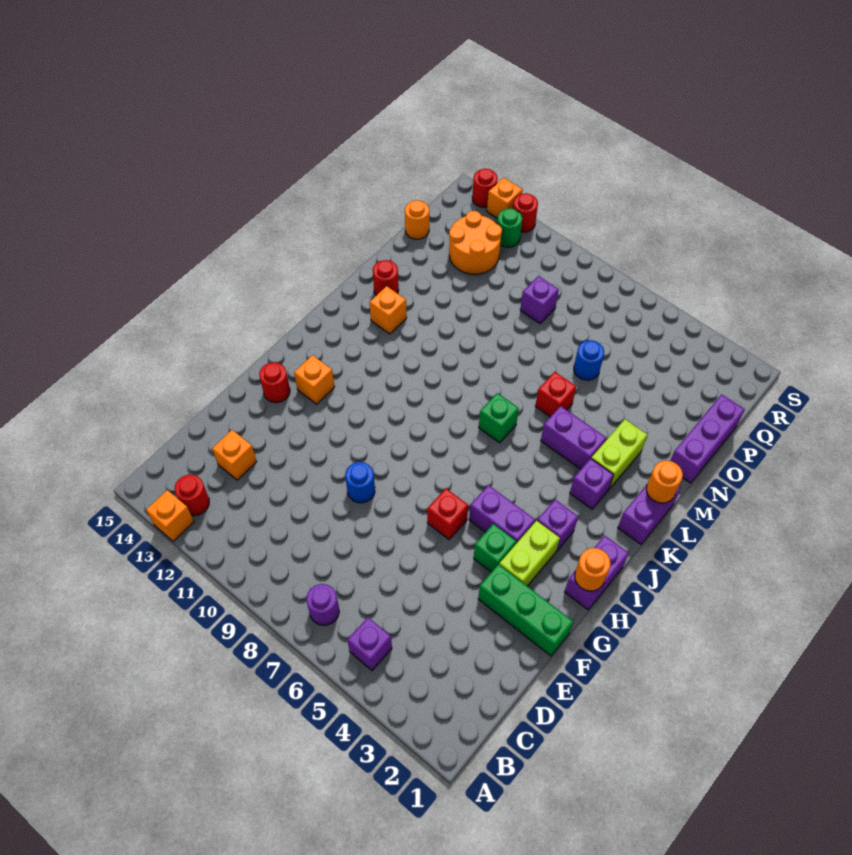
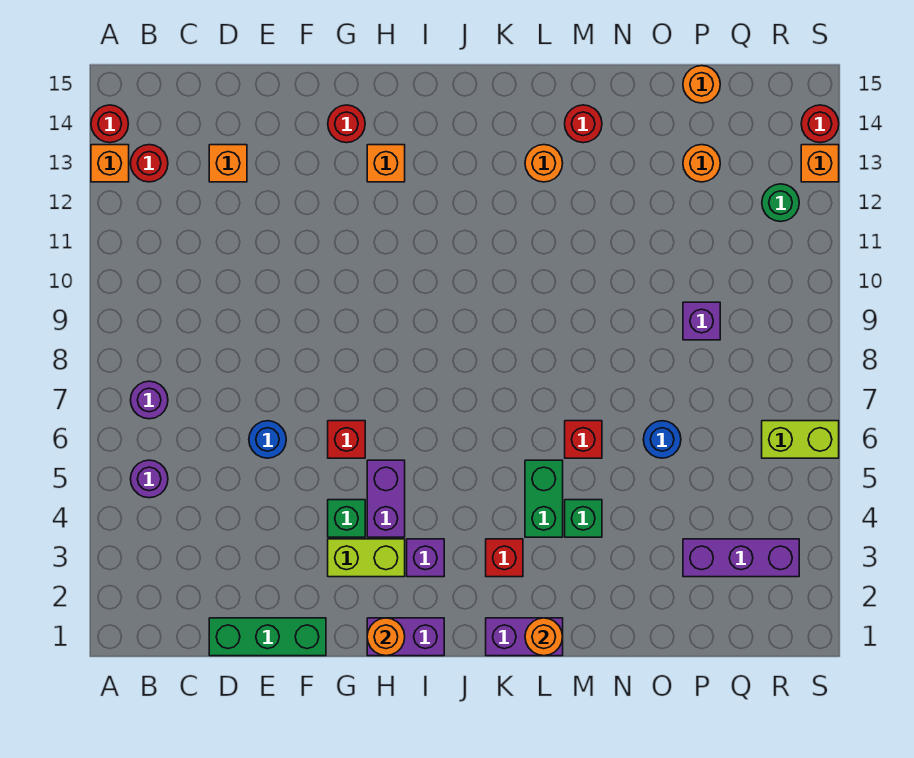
purple brick B5 level 1 -> purple round brick B5 level 1
green brick F1:F3 level 1 -> green brick D1:F1 level 1
blue round brick F9 level 1 -> blue round brick E6 level 1
purple brick K3 level 1 -> red brick K3 level 1
green brick K7 level 1 -> green brick M4 level 1
lime brick L3:M3 level 1 -> lime brick R6:S6 level 1
purple brick L4:L5 level 1 -> green brick L4:L5 level 1
orange brick L13 level 1 -> orange round brick L13 level 1
purple brick N1:P1 level 1 -> purple brick P3:R3 level 1
orange round brick P12:Q13 level 1 -> orange round brick P13 level 1
red round brick S12 level 1 -> red round brick A14 level 1

